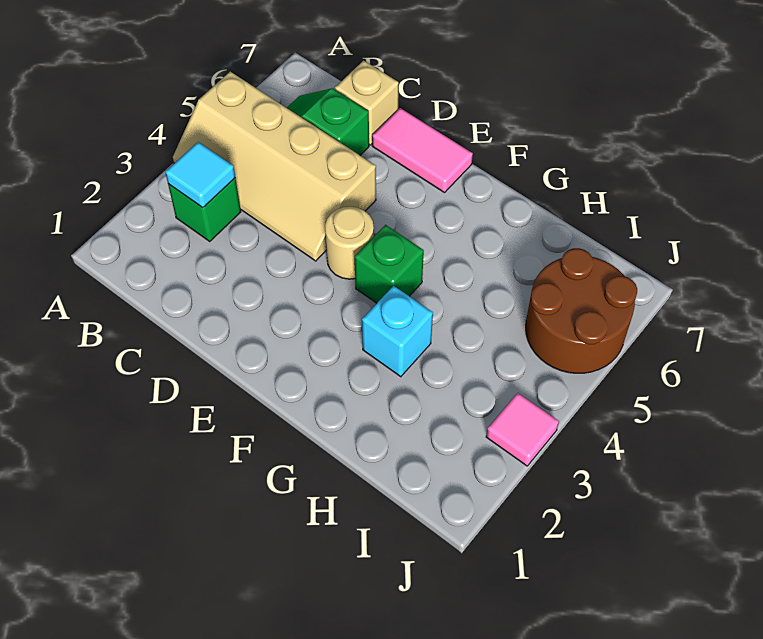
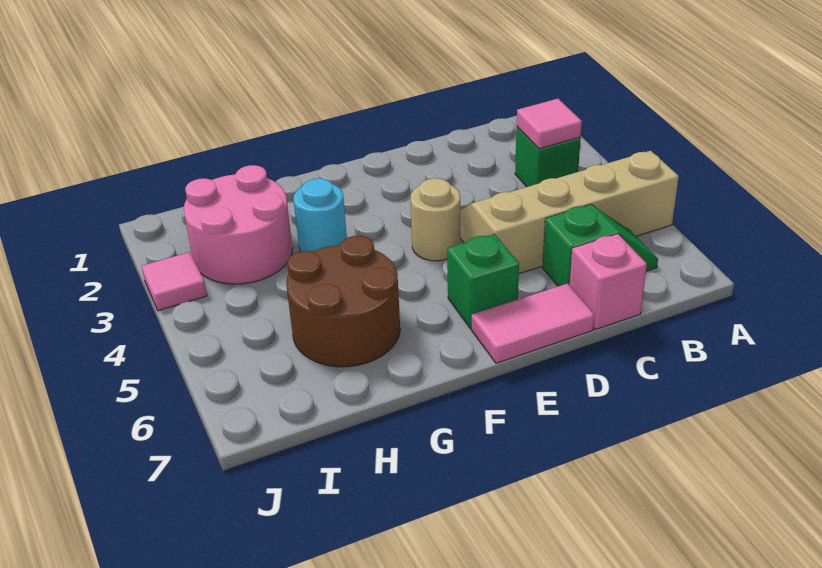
cyan tile B3 level 2 -> pink tile B3 level 2
tan brick C7 level 1 -> pink brick C7 level 1
green brick F4 level 1 -> green brick E6 level 1
cyan brick G3 level 1 -> cyan round brick G3 level 1
none -> pink round brick H2:I3 level 1
brown round brick I5:J6 level 1 -> brown round brick G5:H6 level 1

